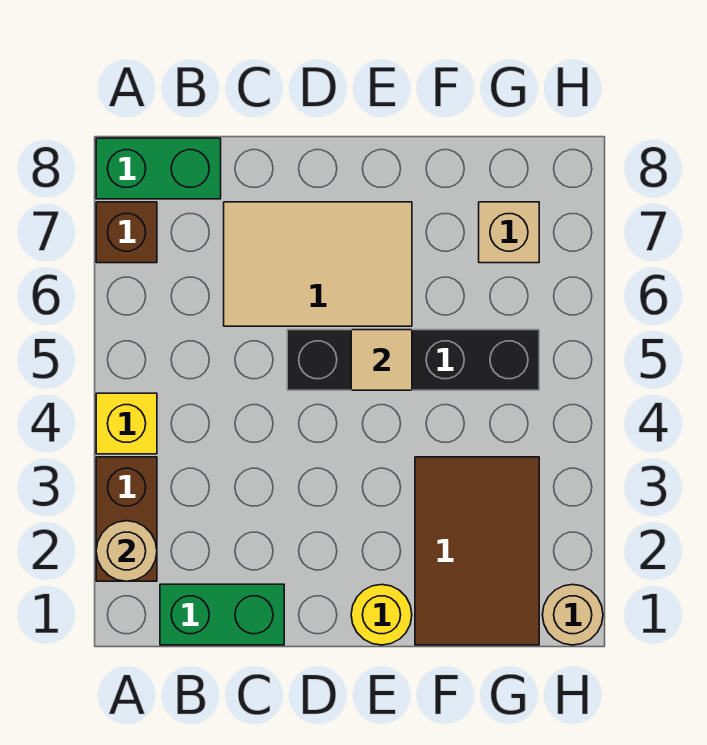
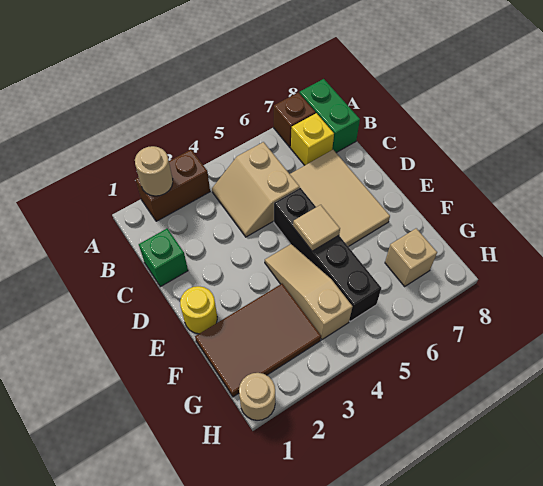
yellow brick A4 level 1 -> yellow brick B7 level 1
green brick B1:C1 level 1 -> green brick C1 level 1
none -> tan slope B4:C5 level 1 top 5
none -> tan slope E4:G4 level 1 top G

